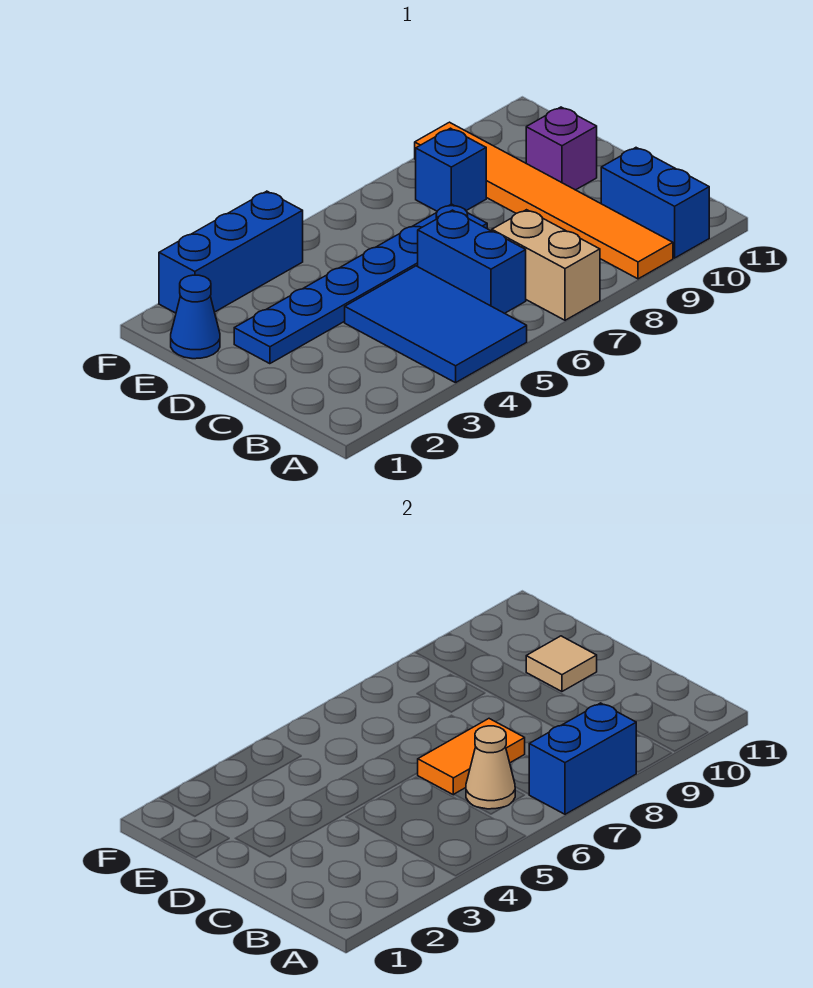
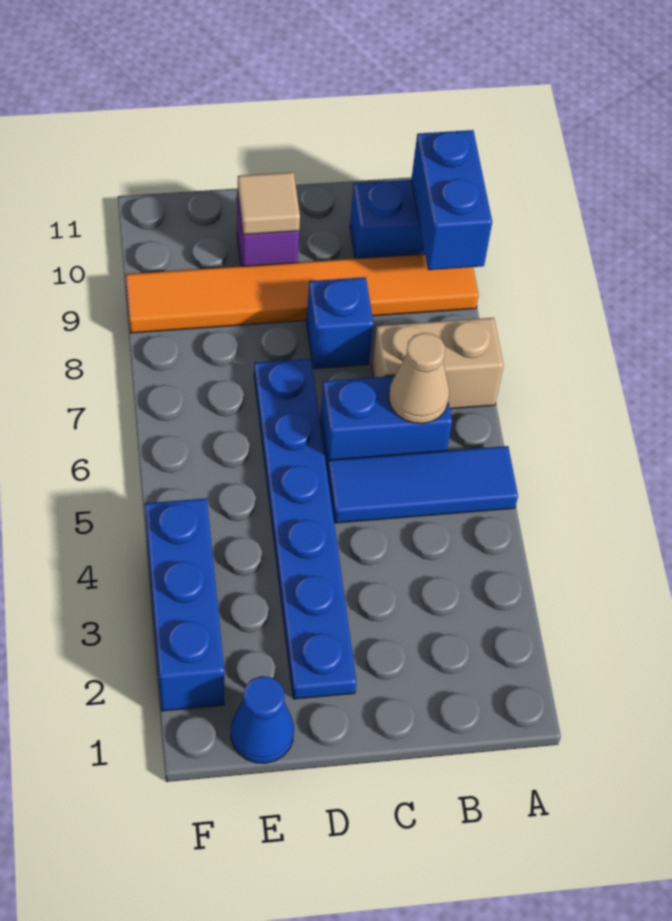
blue tile A4:C5 level 1 -> blue tile A5:C5 level 1
blue brick A7:A8 level 2 -> blue brick A9:A10 level 2
orange tile C6:C7 level 2 -> none
blue brick E8 level 1 -> blue brick C8 level 1

